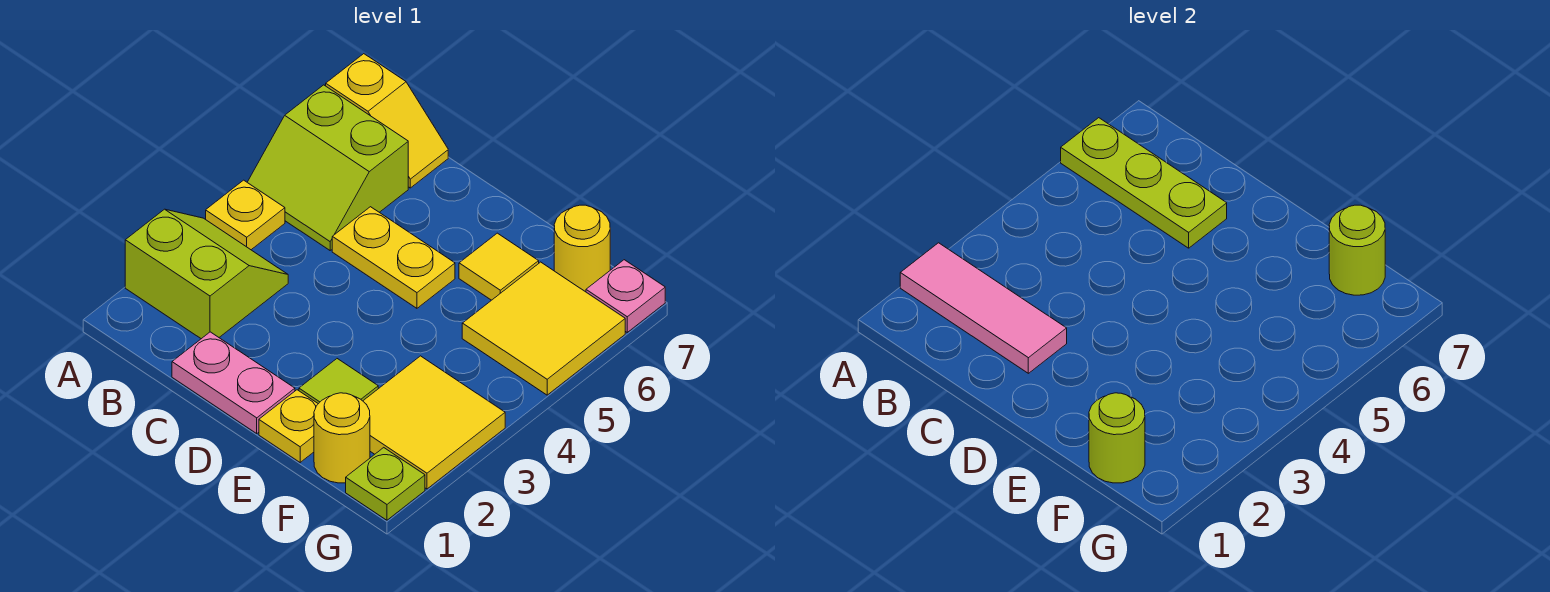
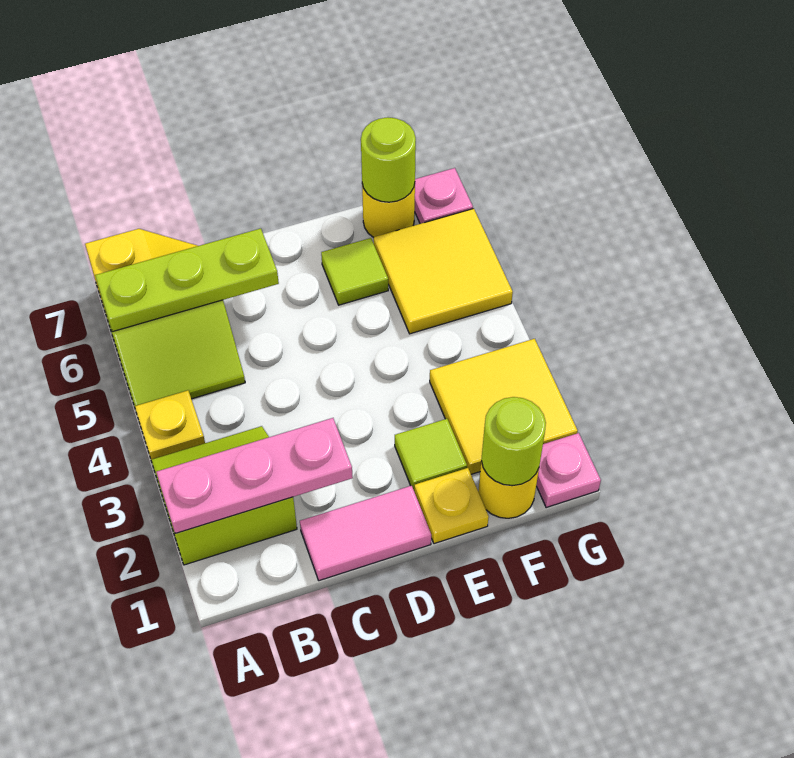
pink tile A2:C2 level 2 -> pink plate A2:C2 level 2
pink plate C1:D1 level 1 -> pink tile C1:D1 level 1
yellow plate C5:D5 level 1 -> none
yellow tile E6 level 1 -> lime tile E6 level 1
lime plate G1 level 1 -> pink plate G1 level 1

